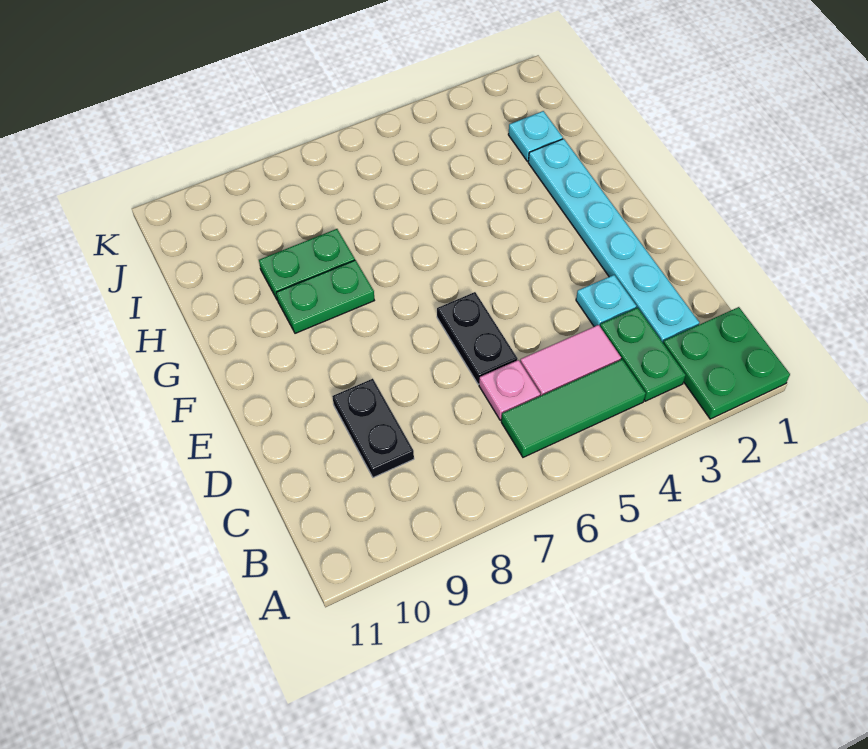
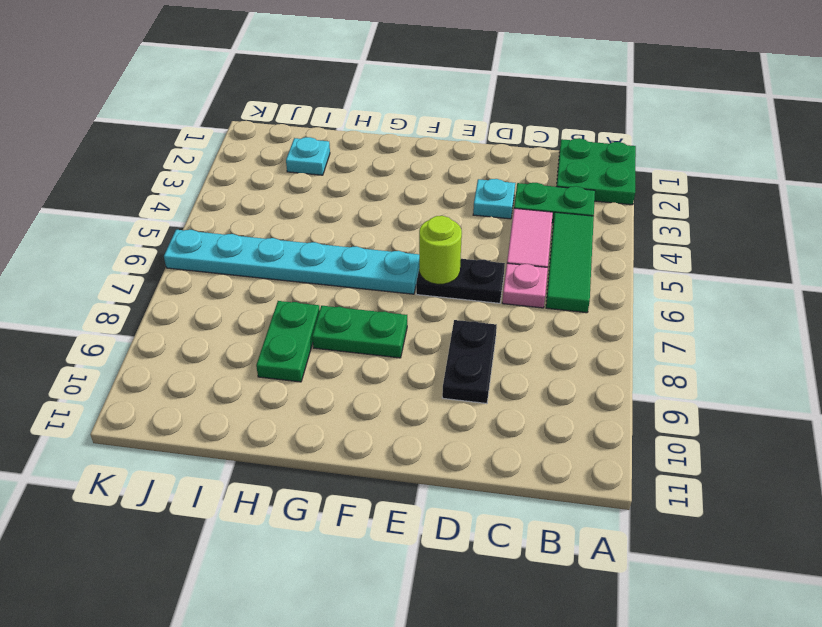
cyan plate C2:H2 level 1 -> cyan plate F6:K6 level 1
black plate C9:D9 level 1 -> black plate D8:D9 level 1
none -> lime round brick E6 level 2
green plate G8:G9 level 1 -> green plate F8:G8 level 1

